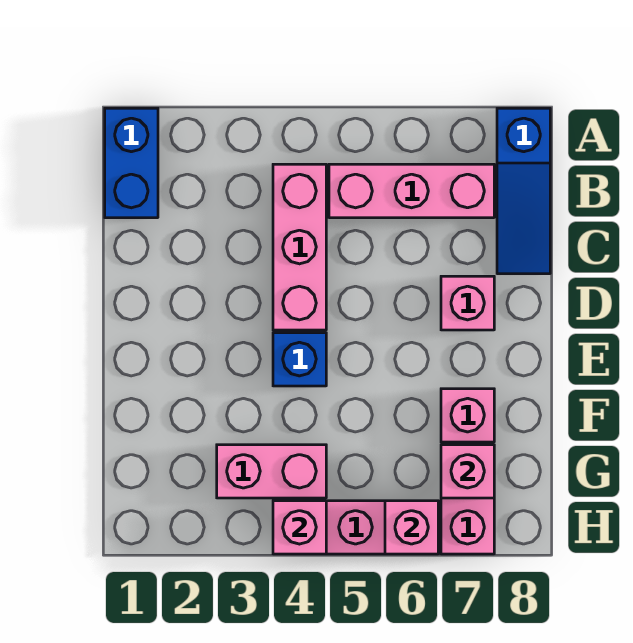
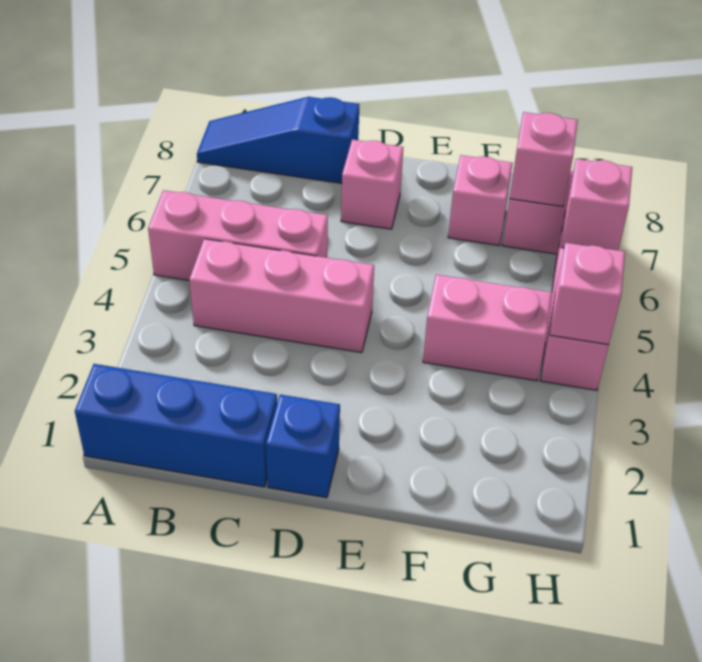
blue brick A1:B1 level 1 -> blue brick A1:C1 level 1
blue slope A8:C8 level 1 top A -> blue slope A8:C8 level 1 top C
pink brick B5:B7 level 1 -> pink brick A5:C5 level 1
blue brick E4 level 1 -> blue brick D1 level 1
pink brick G3:G4 level 1 -> pink brick F4:G4 level 1

